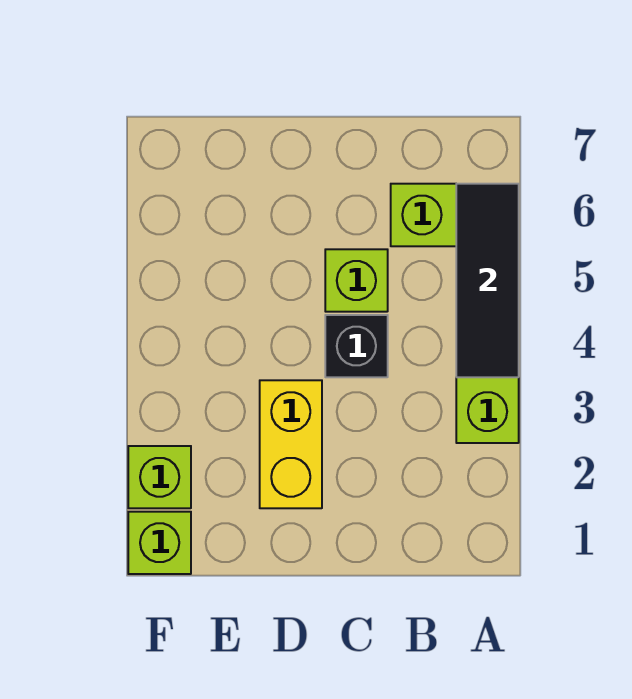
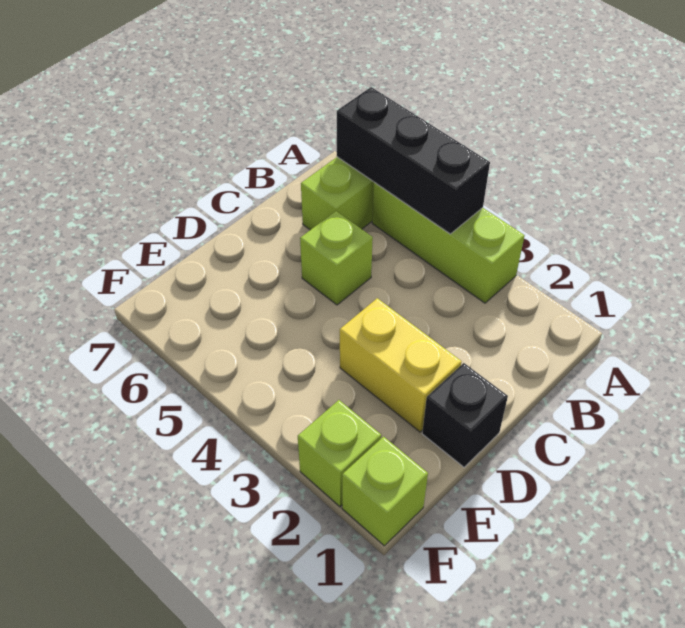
black tile A4:A6 level 2 -> black brick A4:A6 level 2
black brick C4 level 1 -> black brick D1 level 1

